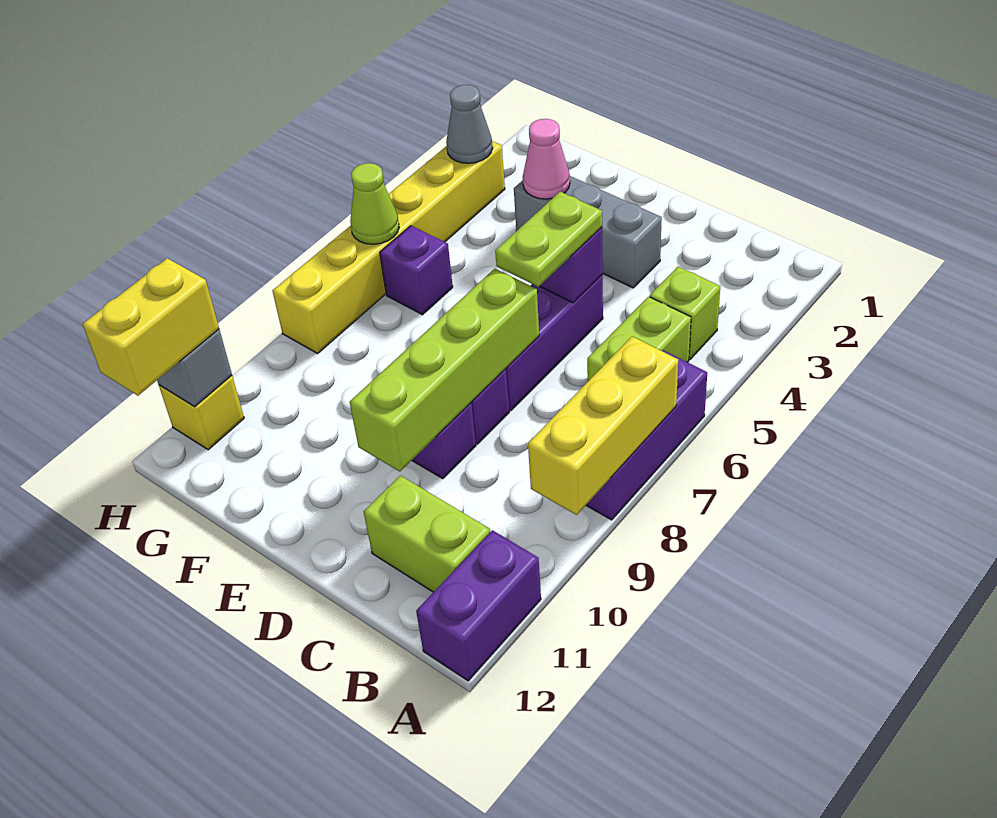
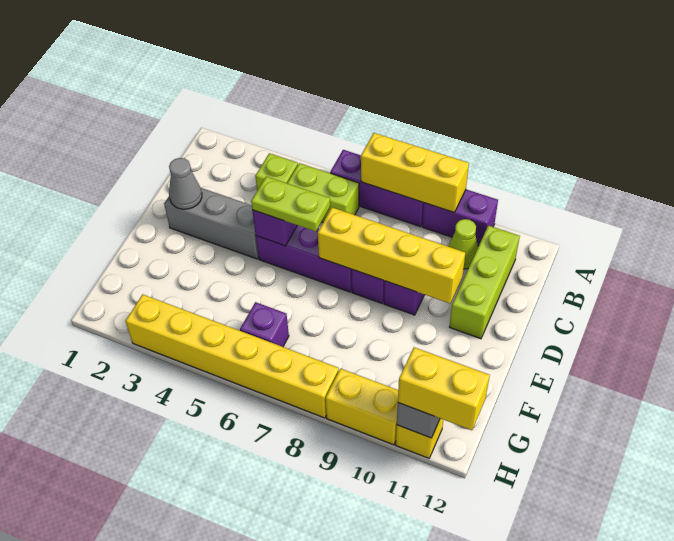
purple brick A11:A12 level 1 -> purple brick A9:A10 level 1
lime brick B11:C11 level 1 -> lime brick B11:D11 level 1
grey brick D3:F3 level 1 -> grey brick D2:D4 level 1
lime brick D7:D10 level 2 -> yellow brick D7:D10 level 2
pink cone F3 level 2 -> none
grey cone H3 level 2 -> grey cone D2 level 2
lime cone H6 level 2 -> lime cone B10 level 1
none -> yellow brick H9:H10 level 1

